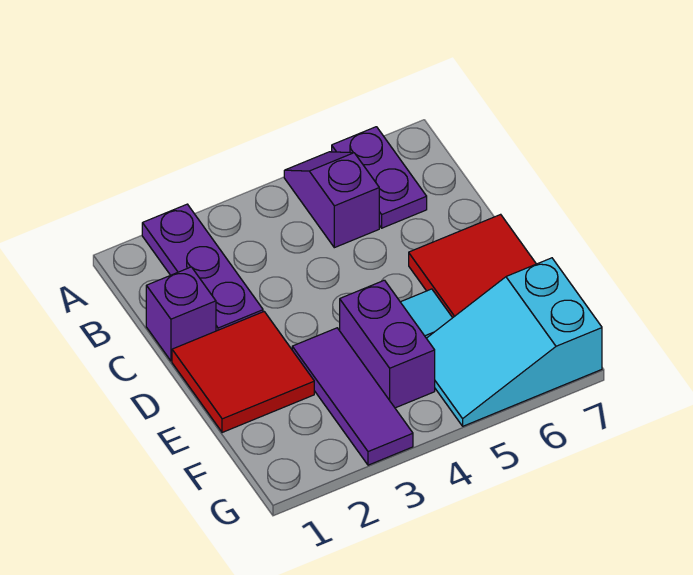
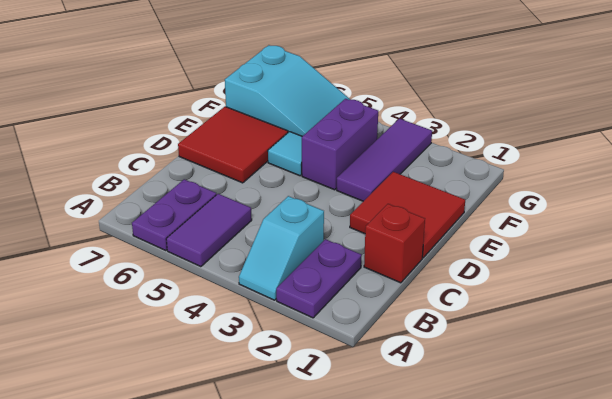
purple plate A2:C2 level 1 -> purple plate A2:B2 level 1
none -> cyan slope A3:B3 level 1 top B
purple slope A5:B5 level 1 top B -> purple tile A5:B5 level 1
purple brick C1 level 1 -> red brick C1 level 1

